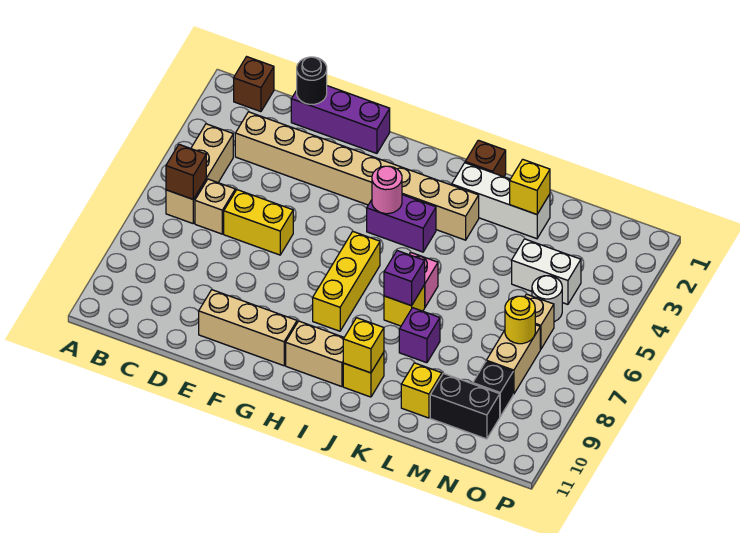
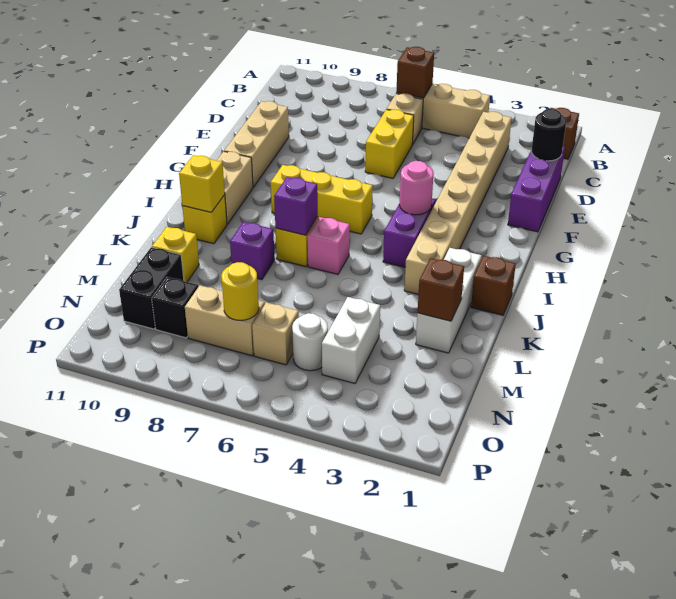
yellow brick L2 level 2 -> brown brick L2 level 2

